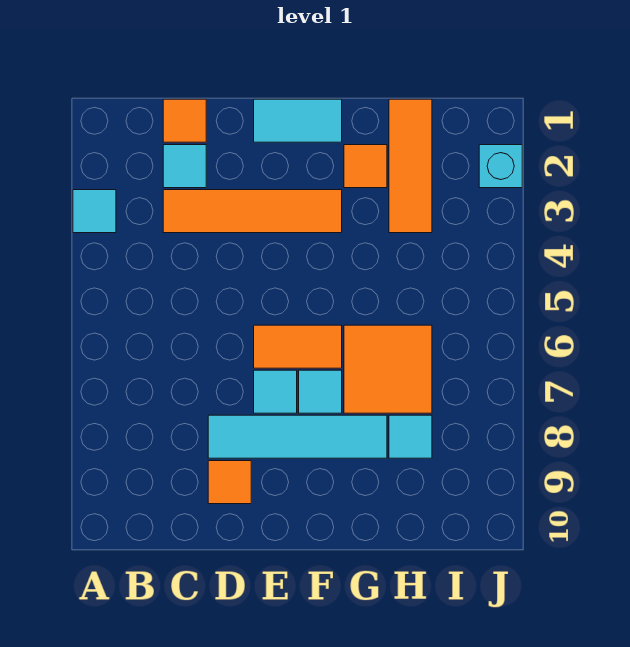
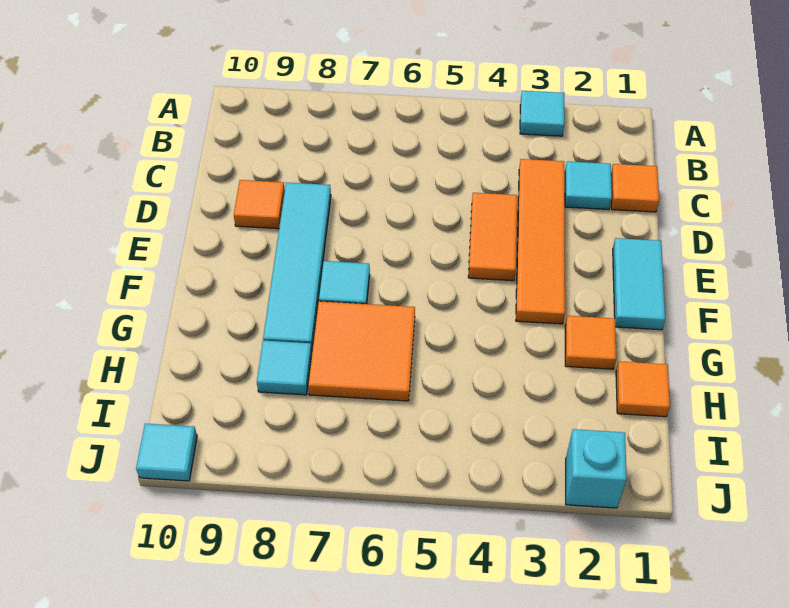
orange tile E6:F6 level 1 -> orange tile D4:E4 level 1
cyan tile E7 level 1 -> cyan tile J10 level 1
orange tile H1:H3 level 1 -> orange tile H1 level 1

